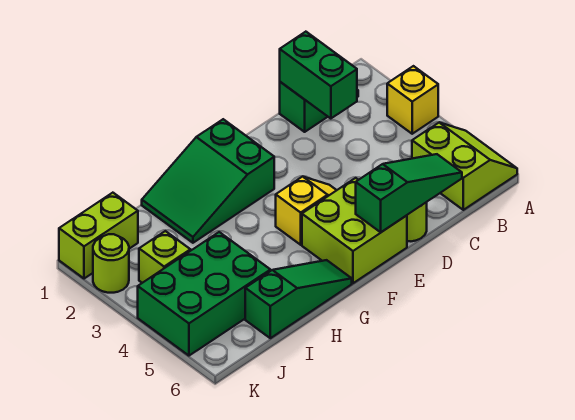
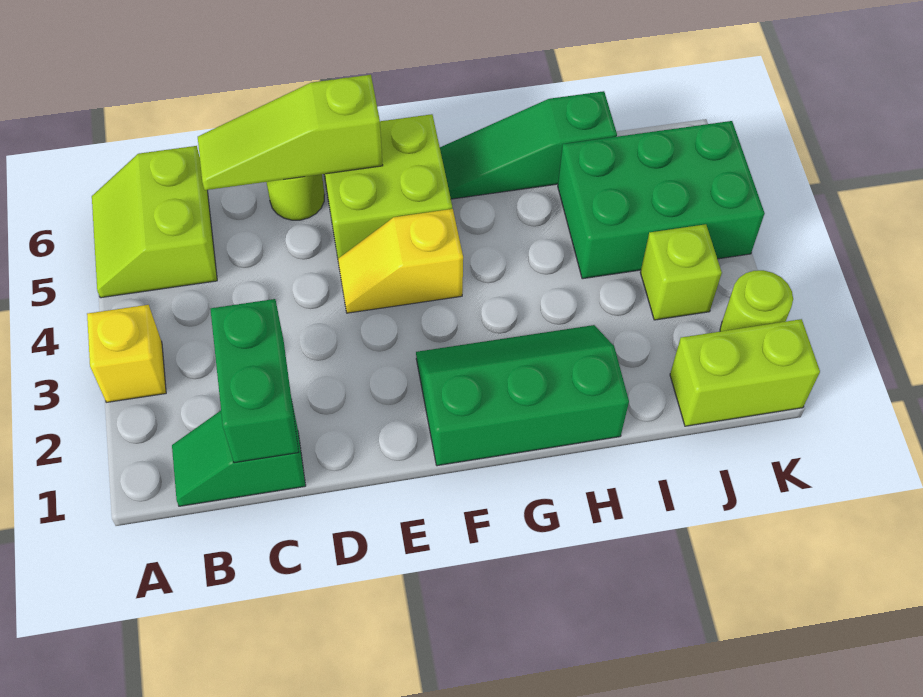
green slope C6:E6 level 2 top E -> lime slope C6:E6 level 2 top E
green slope F1:H2 level 1 top F -> green slope F1:H2 level 1 top 1

